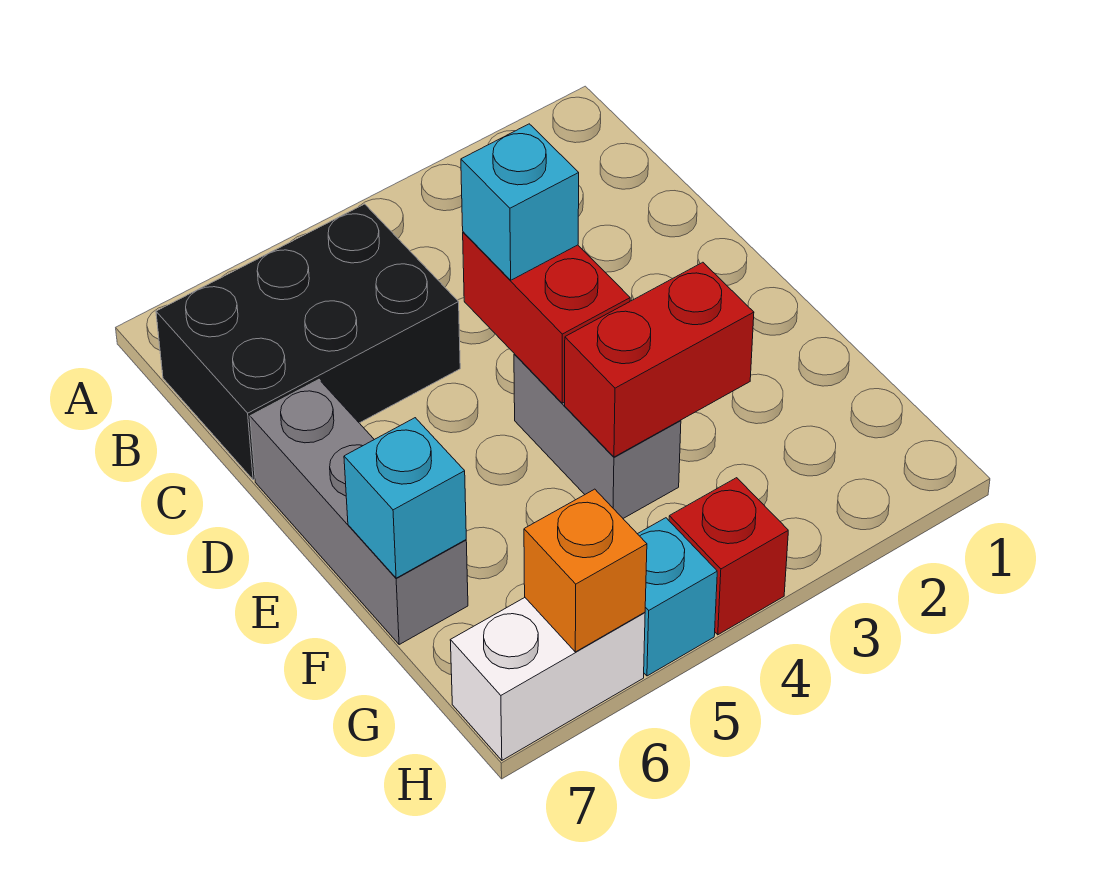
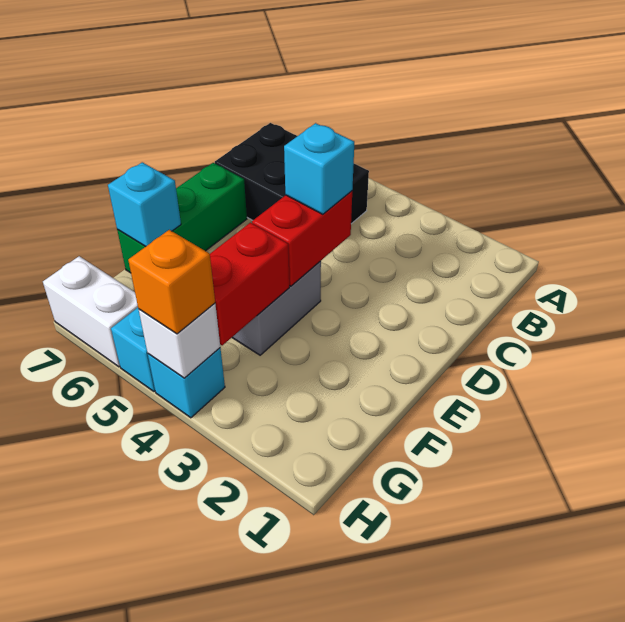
grey brick D7:F7 level 1 -> green brick D7:F7 level 1
red brick F3:F4 level 2 -> red brick F4:G4 level 2
red brick H4 level 1 -> cyan brick H4 level 1
none -> white brick H4 level 2
orange brick H6 level 2 -> orange brick H4 level 3

